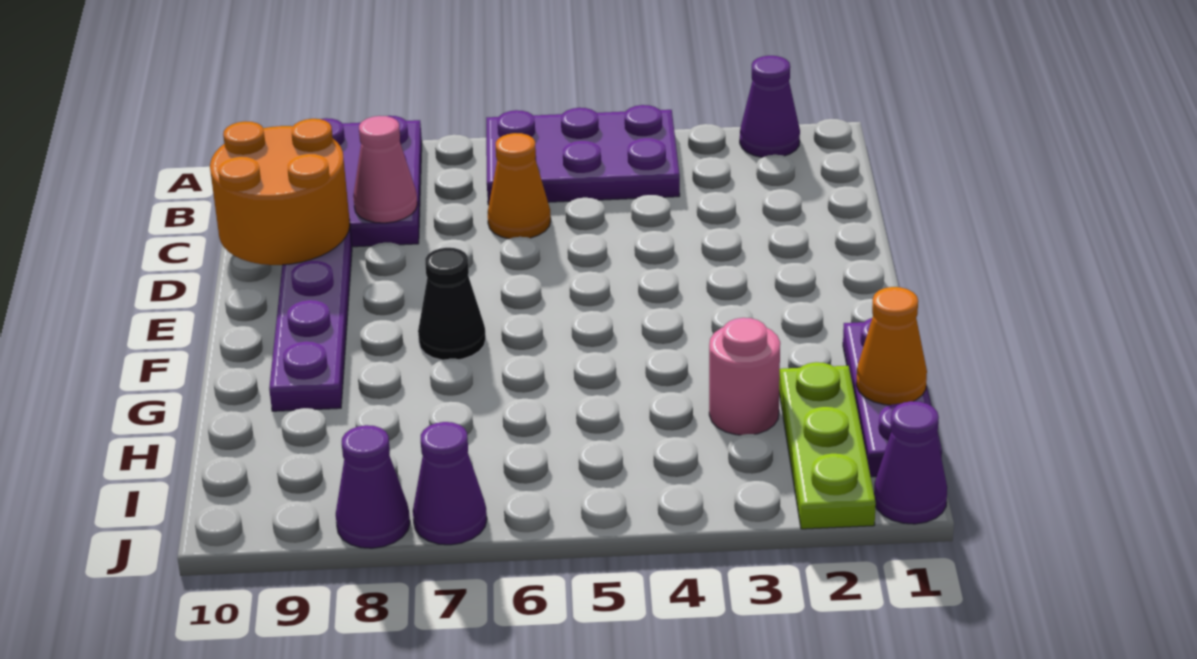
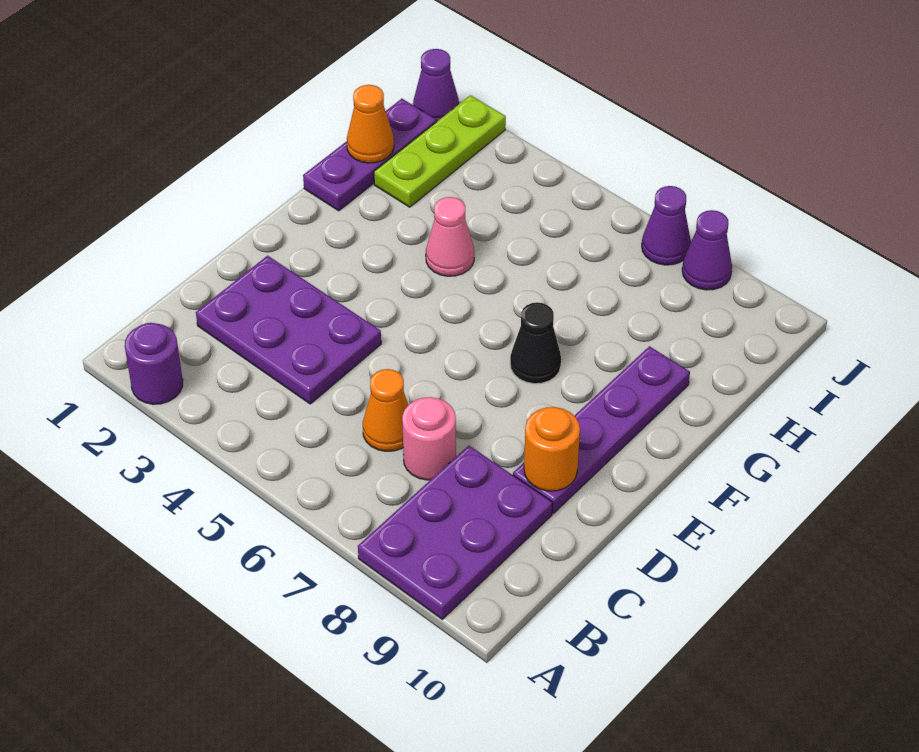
purple cone A2 level 1 -> purple round brick A2 level 1
purple plate A4:B6 level 1 -> purple plate C2:D4 level 1
pink cone C8 level 2 -> pink cone G4 level 1
orange round brick C9:D10 level 2 -> orange round brick D9 level 2
pink round brick H3 level 1 -> pink round brick C7 level 1

